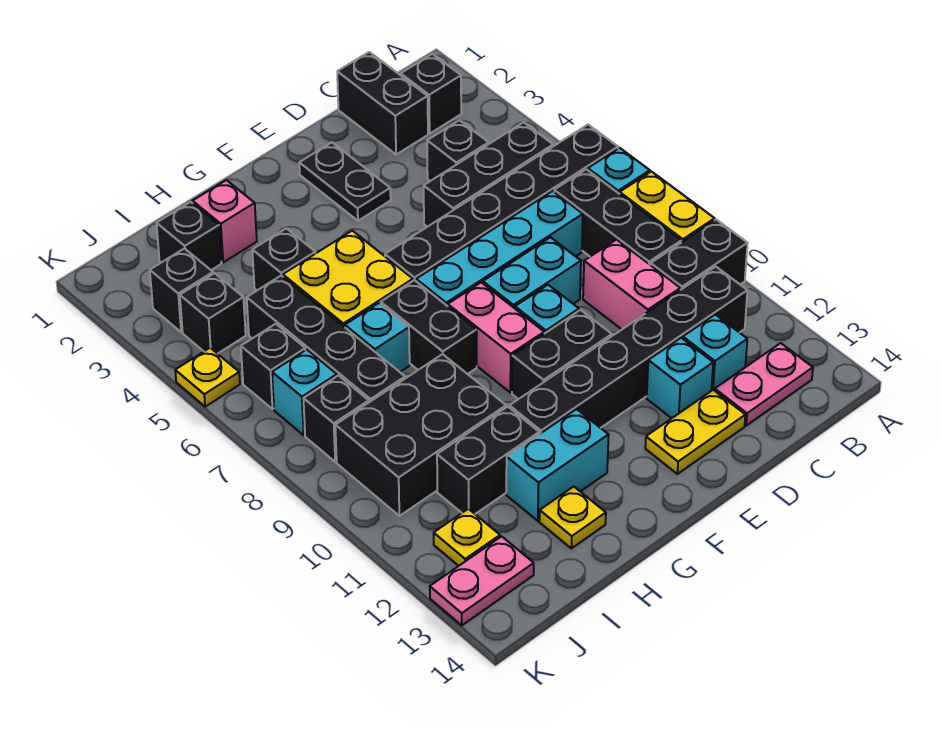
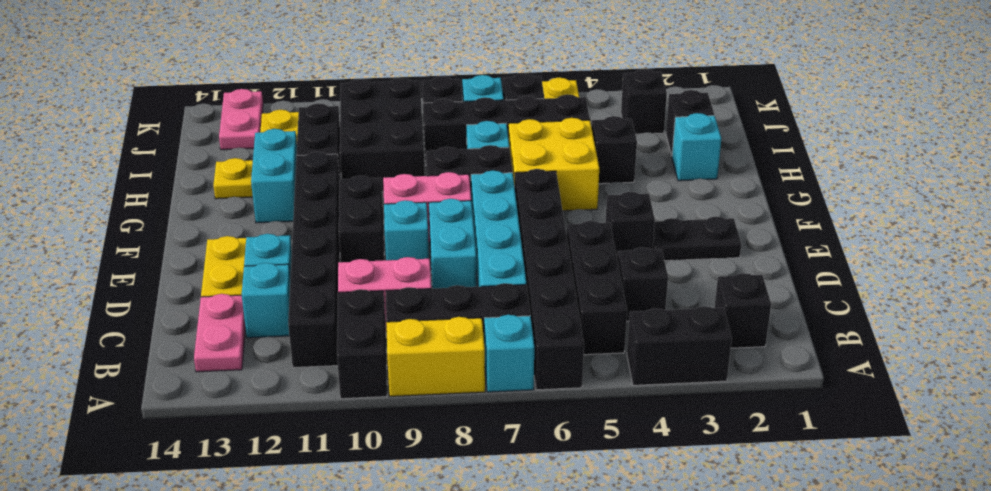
black brick C1:C2 level 1 -> black brick A3:A4 level 1
pink brick H2 level 1 -> cyan brick H2 level 1
black brick J4 level 1 -> black brick E4 level 1

